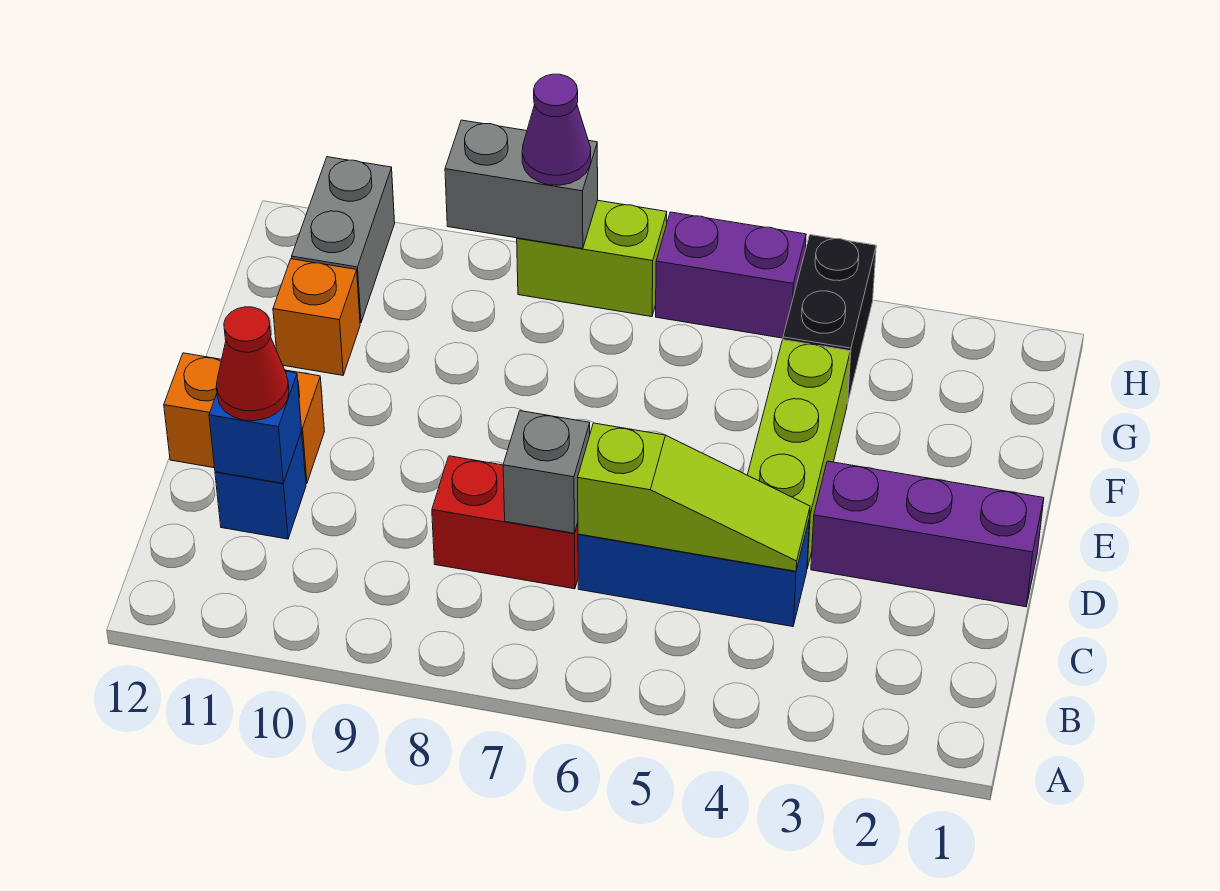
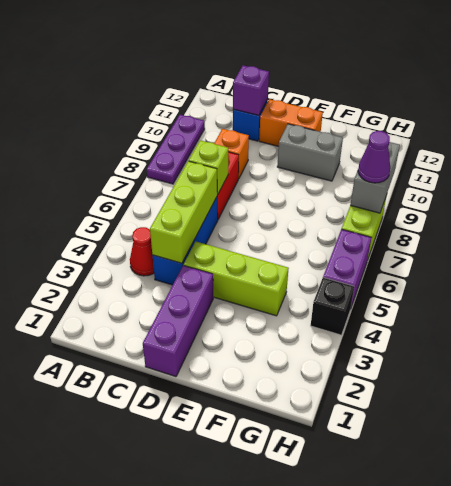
none -> purple plate A8:A10 level 1
lime slope C4:C6 level 2 top 6 -> lime brick C4:C6 level 2
grey brick C7 level 2 -> lime brick C7 level 2
blue brick C11 level 2 -> purple brick C11 level 2
red cone C11 level 3 -> red cone B4 level 1
orange brick D11:D12 level 1 -> orange brick D11:E11 level 1
orange brick F11 level 1 -> orange brick C9 level 1
black brick G4:H4 level 1 -> black brick H4 level 1
grey brick G11:H11 level 1 -> grey brick E10:F10 level 1

